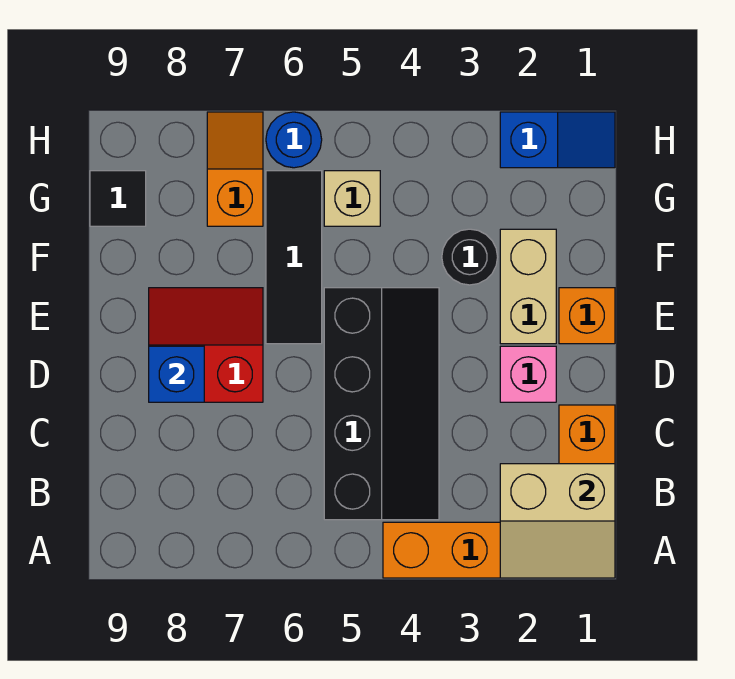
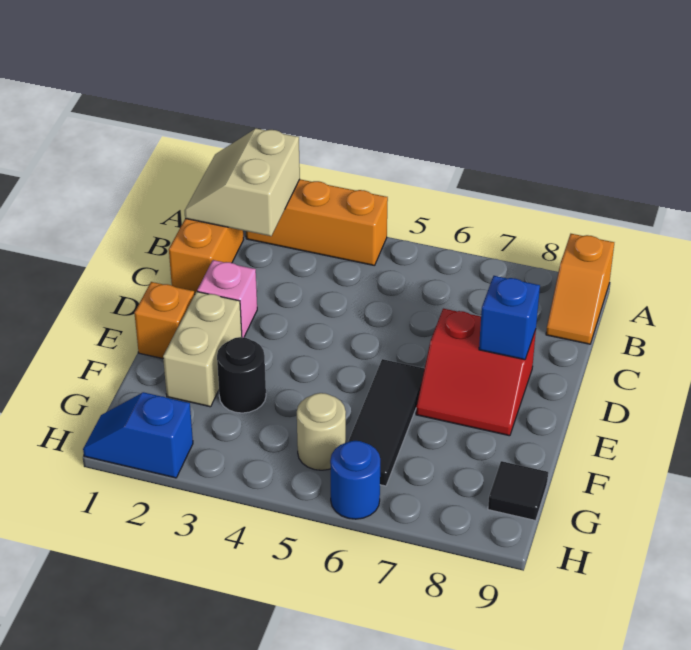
tan slope A1:B2 level 2 top B -> tan slope A1:B2 level 2 top 2
black slope B4:E5 level 1 top 5 -> none
tan brick G5 level 1 -> tan round brick G5 level 1
orange slope G7:H7 level 1 top G -> orange slope A9:B9 level 1 top A

